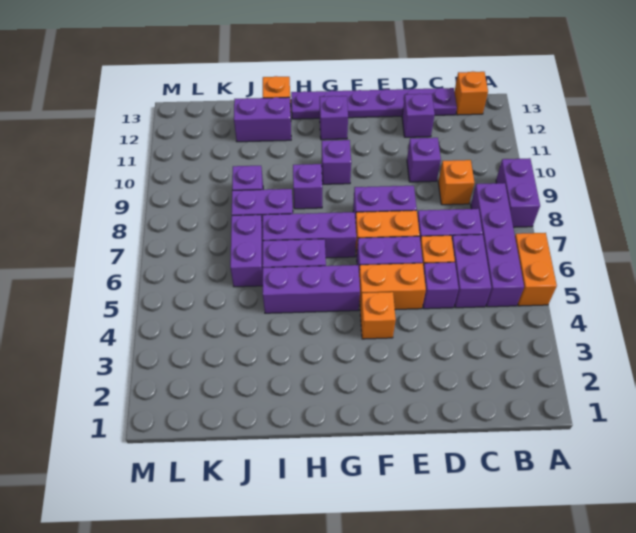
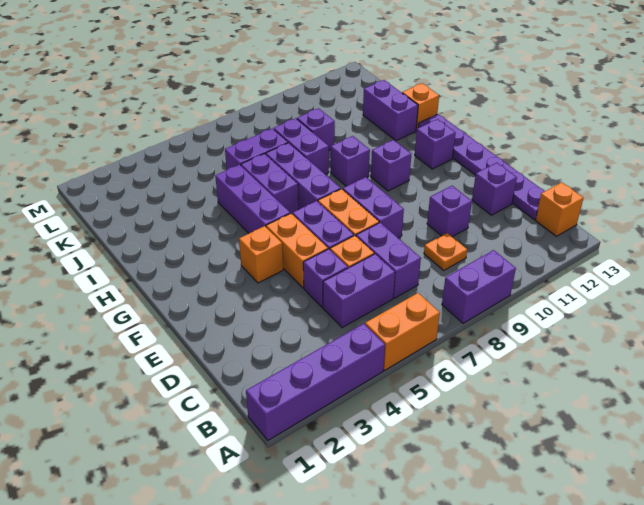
purple brick B5:B8 level 1 -> purple brick A1:A4 level 1
orange brick C9 level 1 -> orange plate C9 level 1

